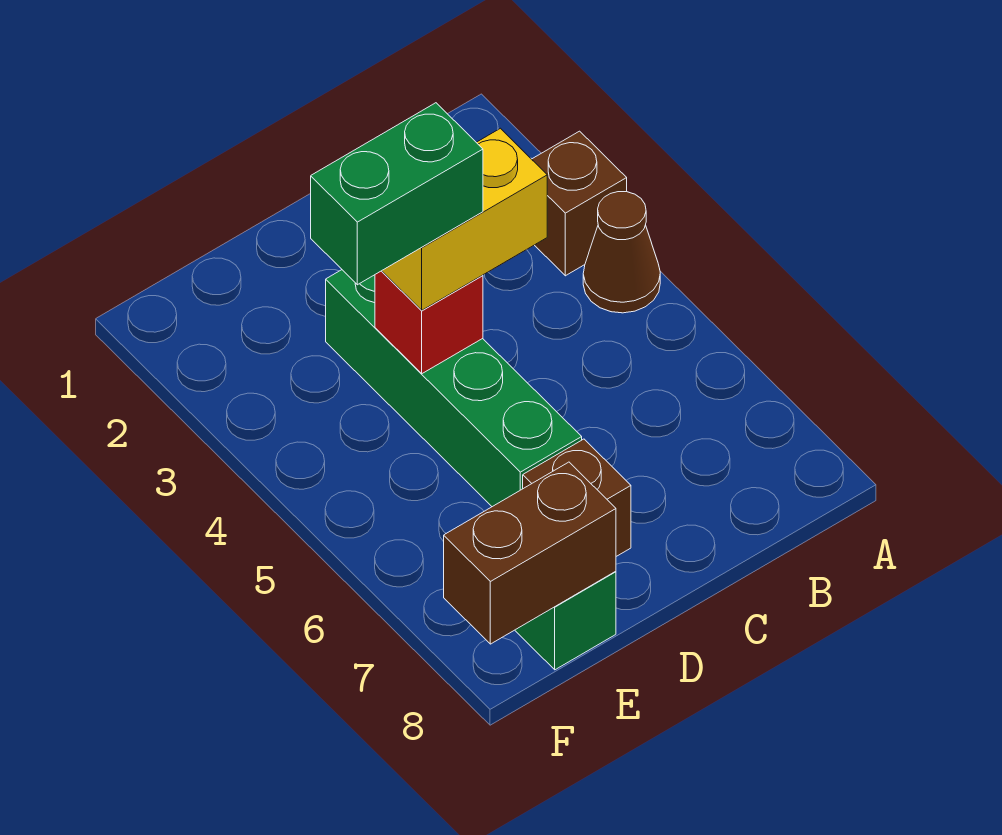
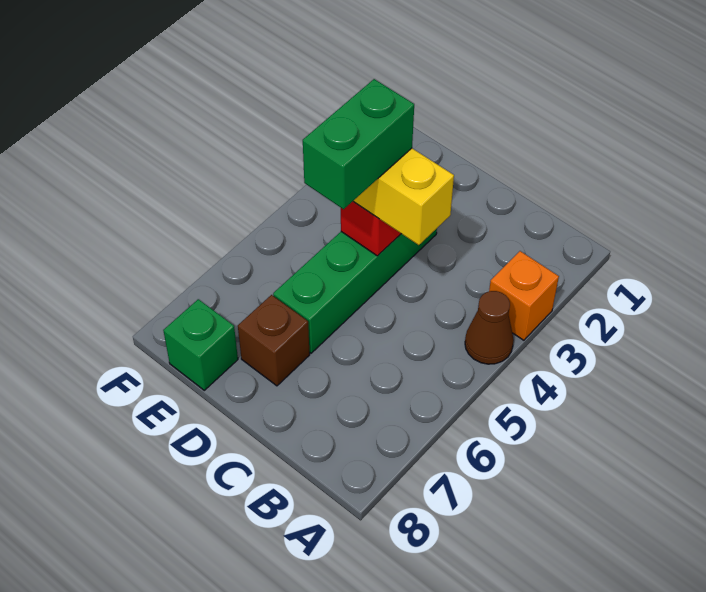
brown brick A3 level 1 -> orange brick A3 level 1
green brick D4:E4 level 4 -> green brick D4:D5 level 4
brown brick E8:F8 level 2 -> none

